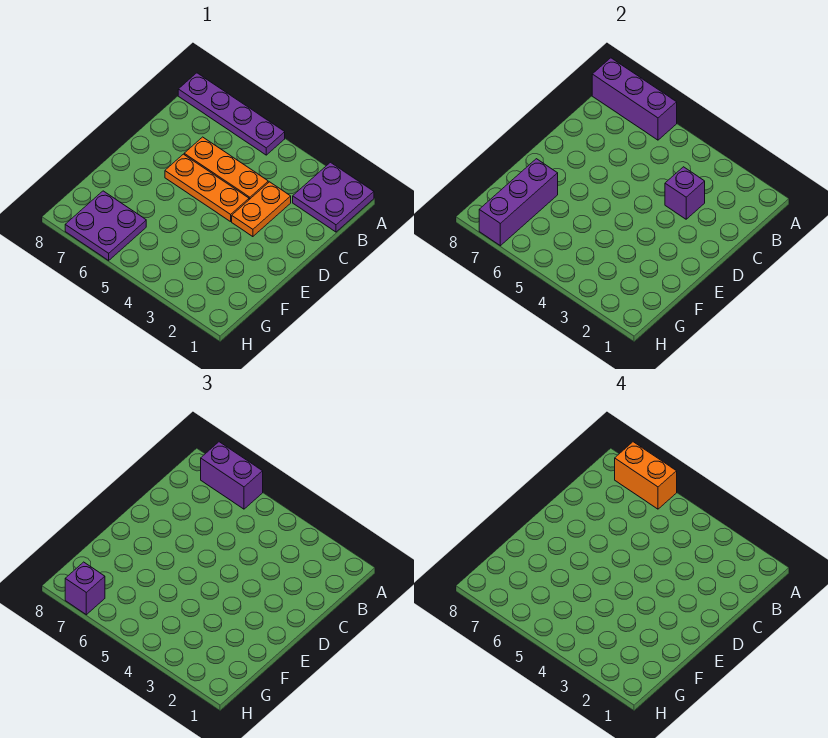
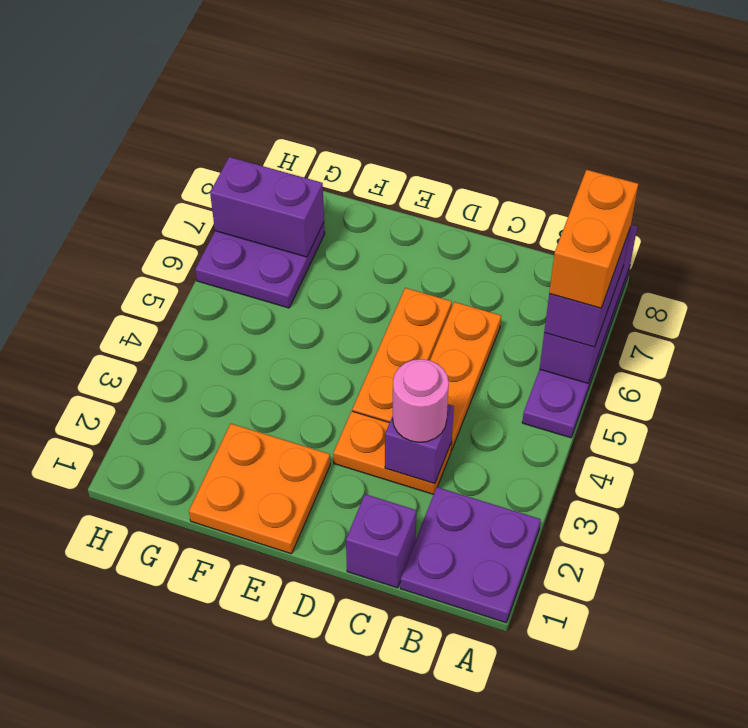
none -> pink round brick C3 level 3
none -> orange plate E1:F2 level 1
purple brick F7:H7 level 2 -> purple brick G7:H7 level 2
purple brick H7 level 3 -> purple brick C1 level 1

